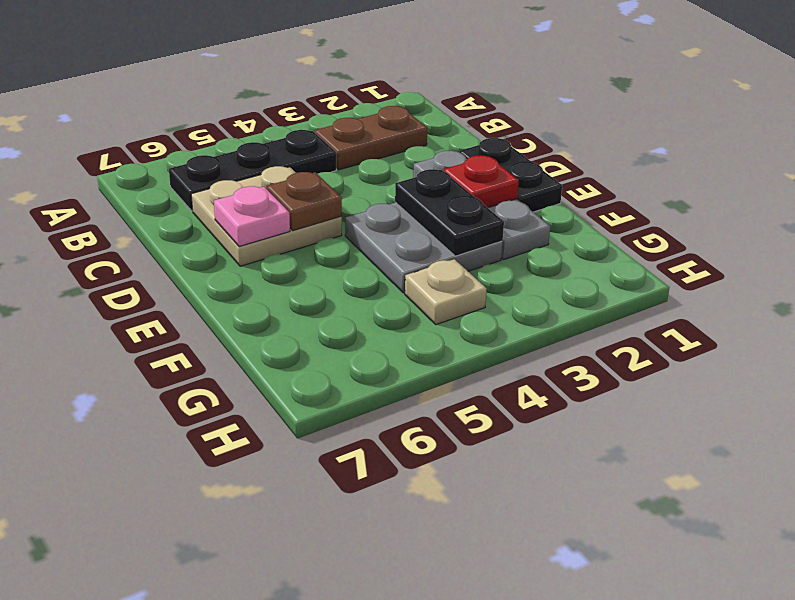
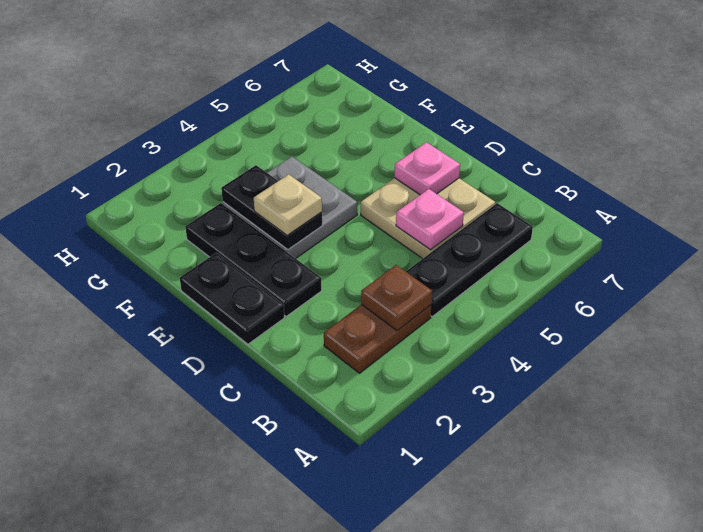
none -> pink plate C5 level 2
grey plate D2:F2 level 1 -> black plate D2:F2 level 1
brown plate D5 level 2 -> brown plate B3 level 2
red plate E2 level 2 -> none
tan plate G4 level 1 -> tan plate E3 level 3

